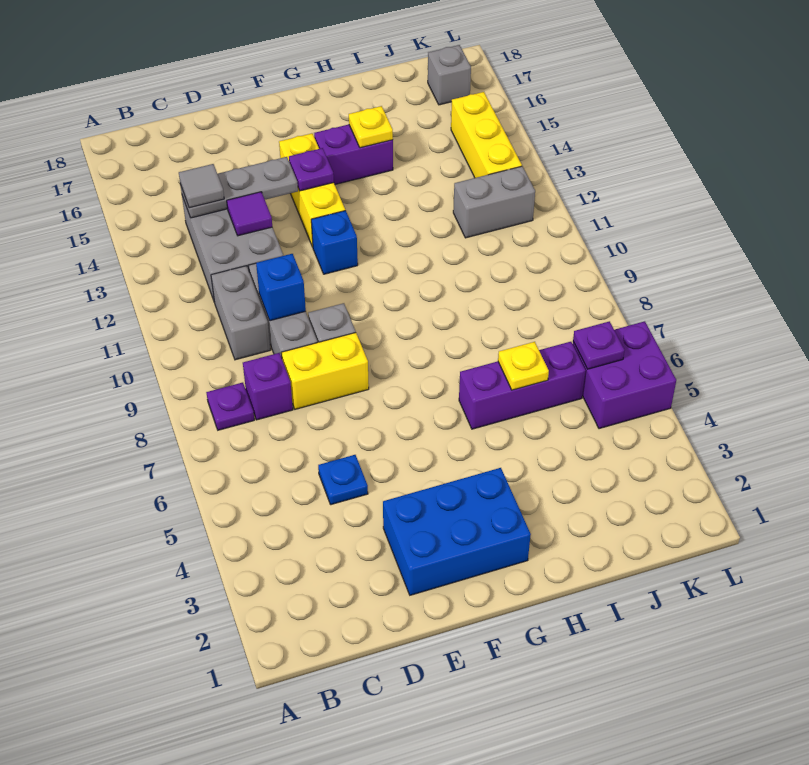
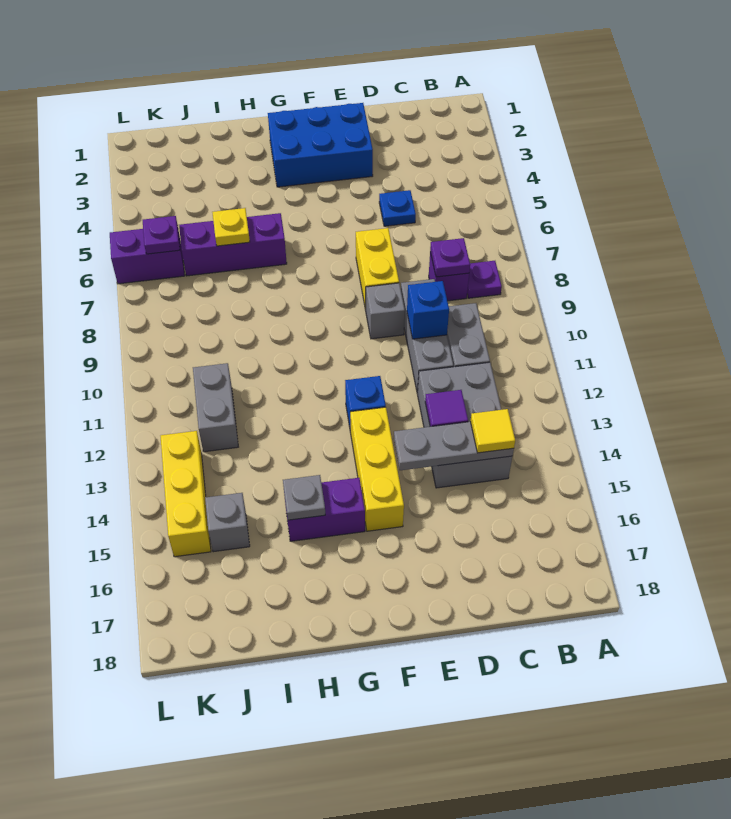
grey tile C14 level 3 -> yellow tile C14 level 3
yellow brick D8:E8 level 1 -> yellow brick E7:E8 level 1
purple plate F14 level 2 -> purple plate C8 level 2
yellow plate H15 level 2 -> grey plate H15 level 2
grey brick J12:K12 level 1 -> grey brick J11:J12 level 1
purple brick K5:L6 level 1 -> purple brick K6:L6 level 1
grey brick K17 level 1 -> grey brick J15 level 1

